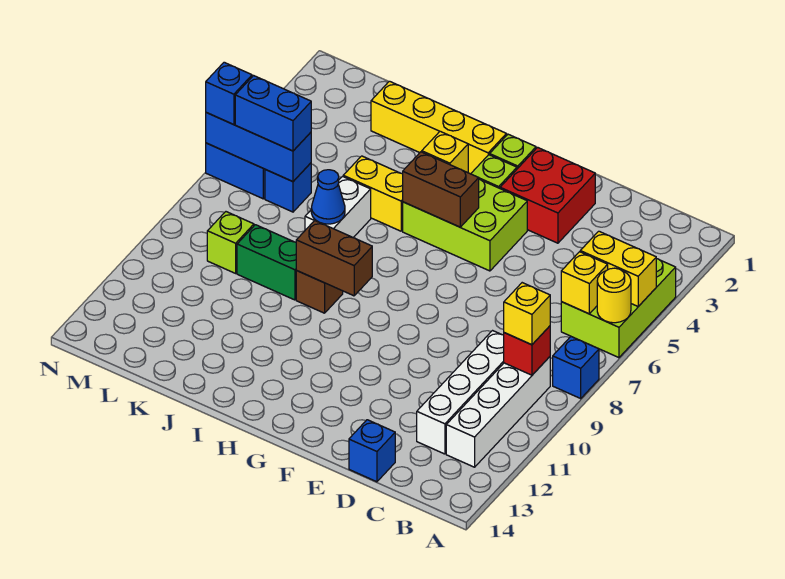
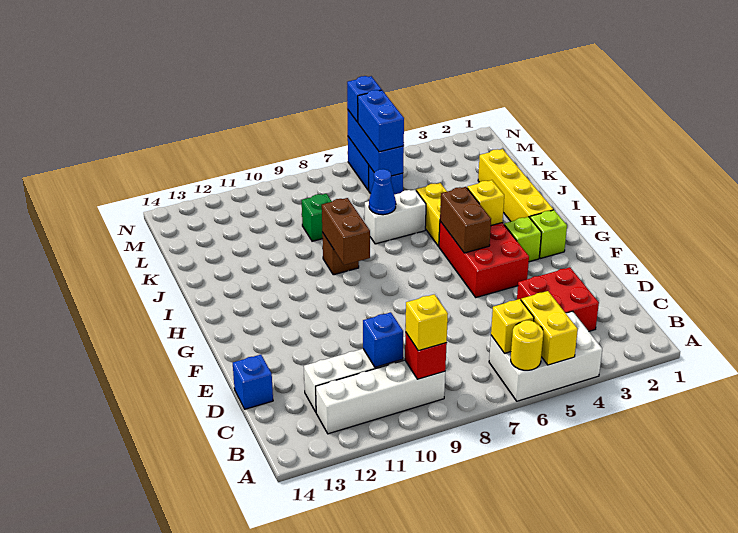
lime brick A4:B6 level 1 -> white brick A4:B6 level 1
blue brick A8 level 1 -> blue brick C10 level 2
red brick E2:F3 level 1 -> red brick C3:D4 level 1
lime brick F4:H5 level 1 -> red brick F4:H5 level 1
green brick J9:K9 level 1 -> green brick K9 level 1
lime brick L9 level 1 -> none

